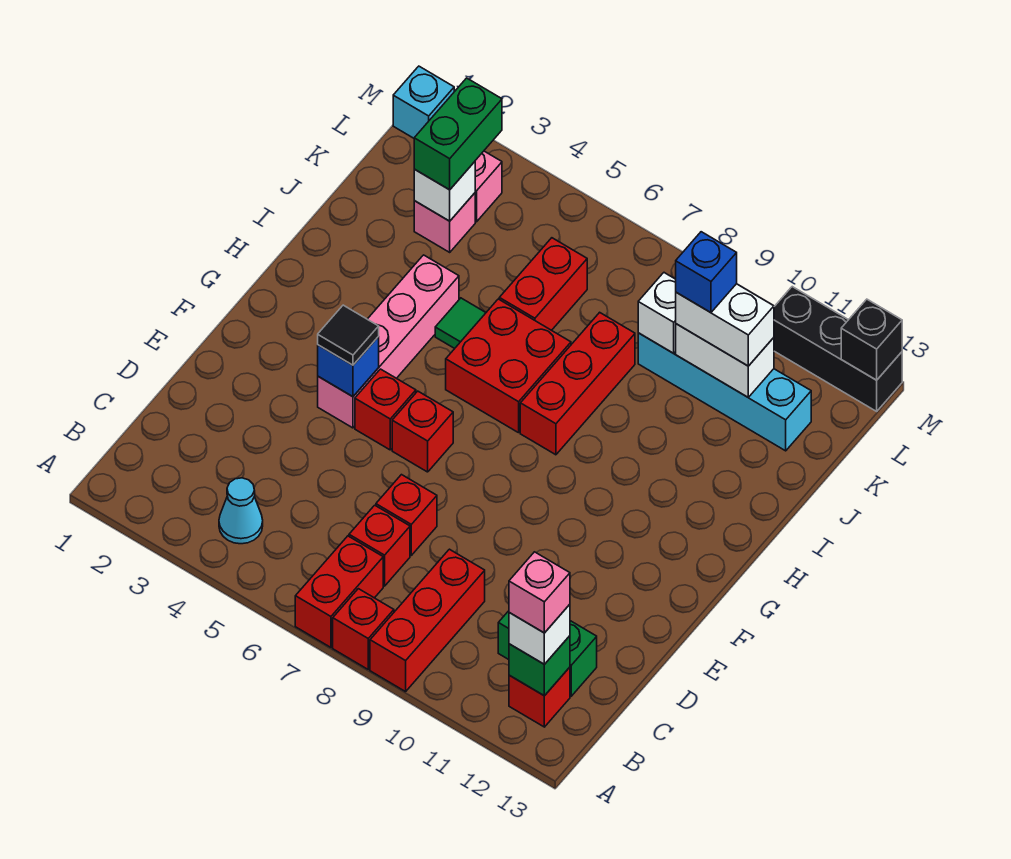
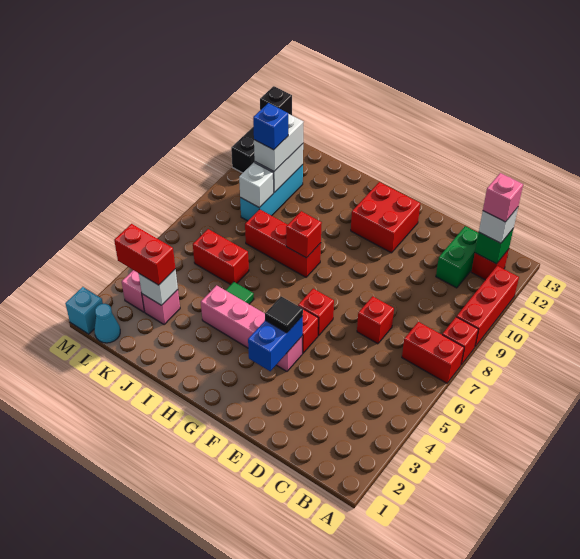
red brick A9:C9 level 1 -> red brick A9:A11 level 1
cyan cone B4 level 1 -> cyan cone L1 level 1
red brick C7 level 1 -> red brick H8 level 2
blue brick F4 level 2 -> blue brick F3:F4 level 2
red brick H6:I7 level 1 -> red brick F11:G12 level 1
green brick K3:L3 level 3 -> red brick K3:L3 level 3
cyan brick K9:K12 level 1 -> cyan brick K9:K11 level 1

